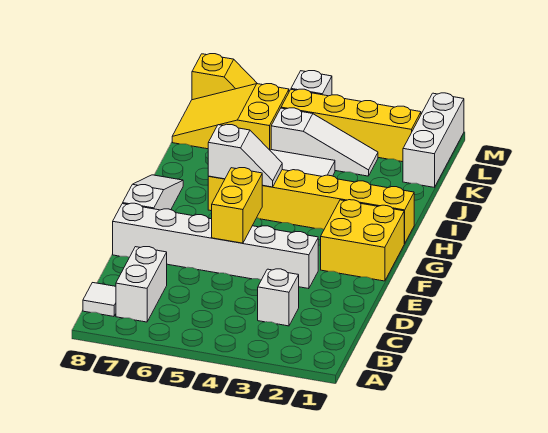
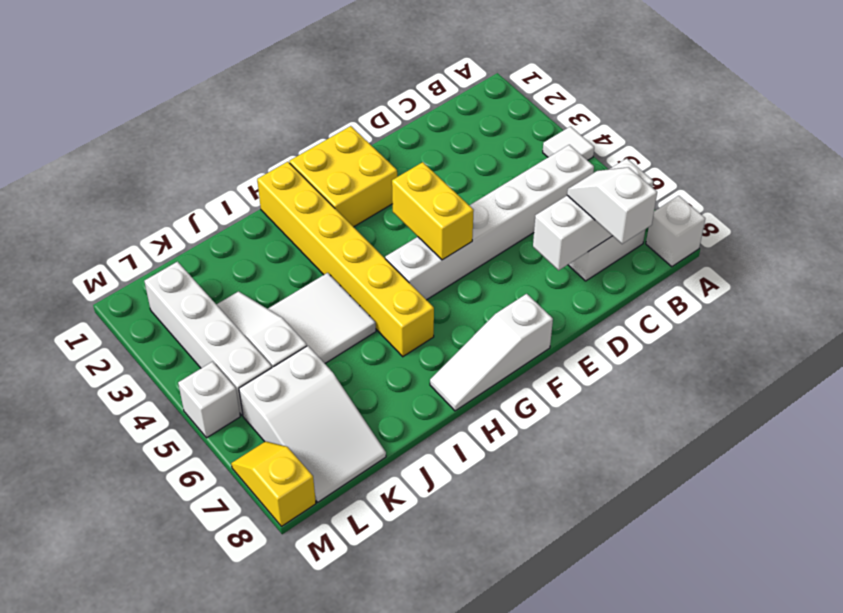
white tile B8 level 1 -> white tile A4 level 1
white brick C3 level 1 -> white brick A8 level 1
white brick E3:E8 level 1 -> white brick B5:G5 level 1
yellow brick E5:F5 level 2 -> yellow brick F4:F5 level 2
white slope H5:H6 level 2 top 6 -> white slope C7:C8 level 3 top 8
white brick K1:M1 level 1 -> white brick B7:D7 level 2
yellow slope K6:L8 level 1 top 6 -> white slope K6:L8 level 1 top 6
yellow brick L2:L5 level 1 -> white brick L2:L5 level 1

